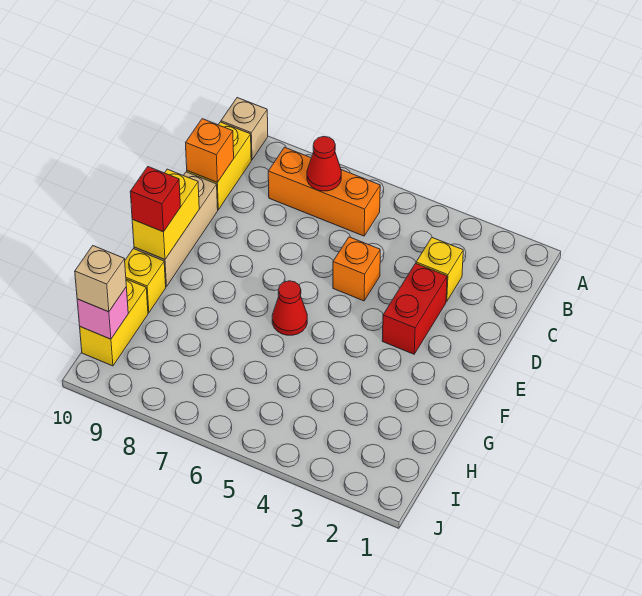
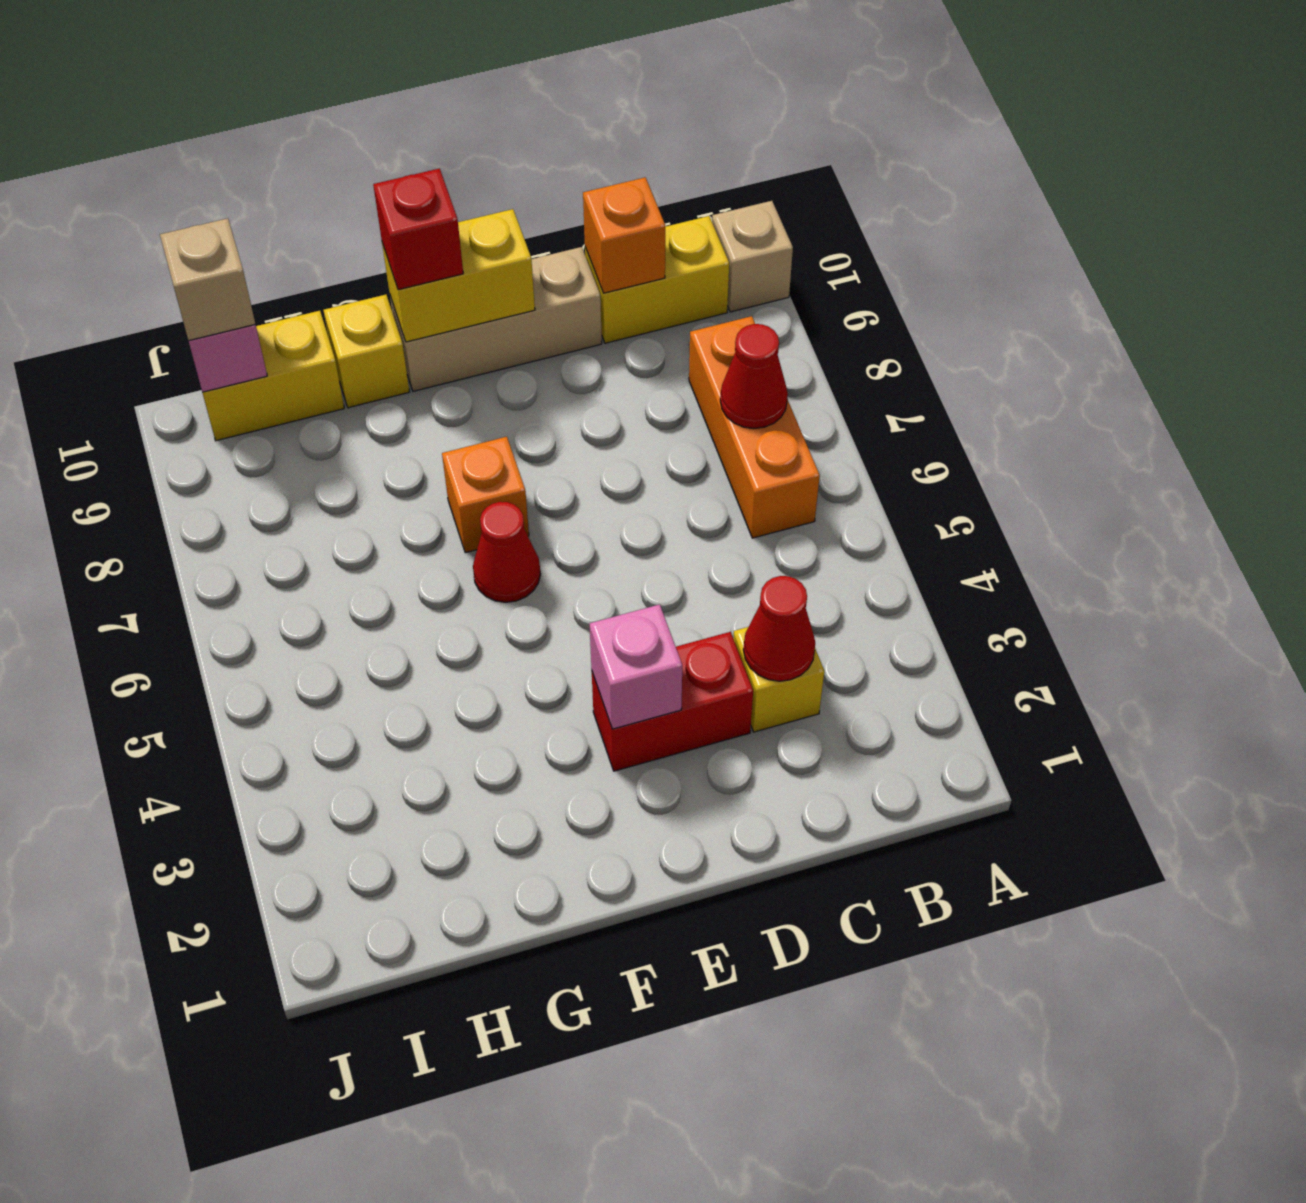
none -> red cone C3 level 2
orange brick D5 level 1 -> orange brick F7 level 1
none -> pink brick E3 level 2

